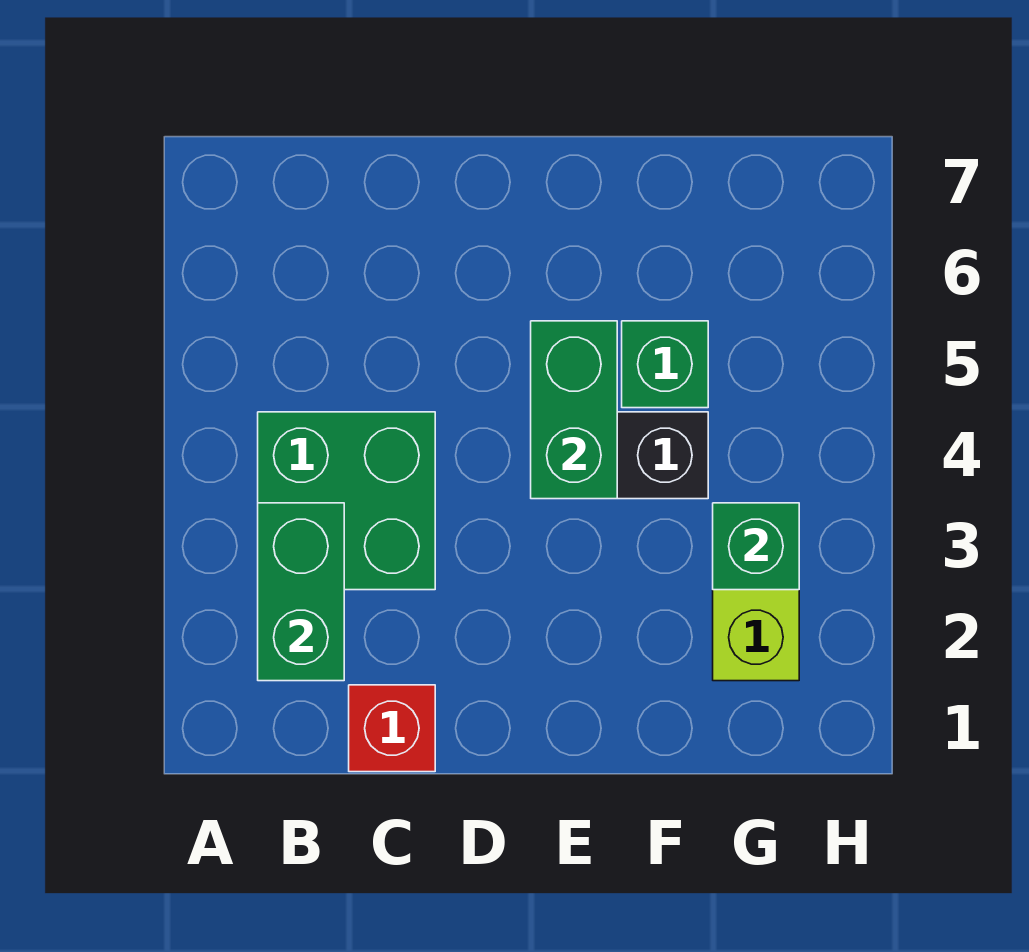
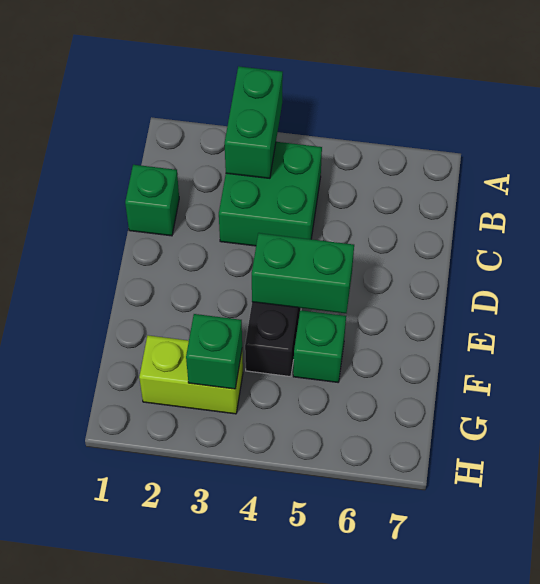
green brick B2:B3 level 2 -> green brick A3:B3 level 2
red brick C1 level 1 -> green brick C1 level 1

